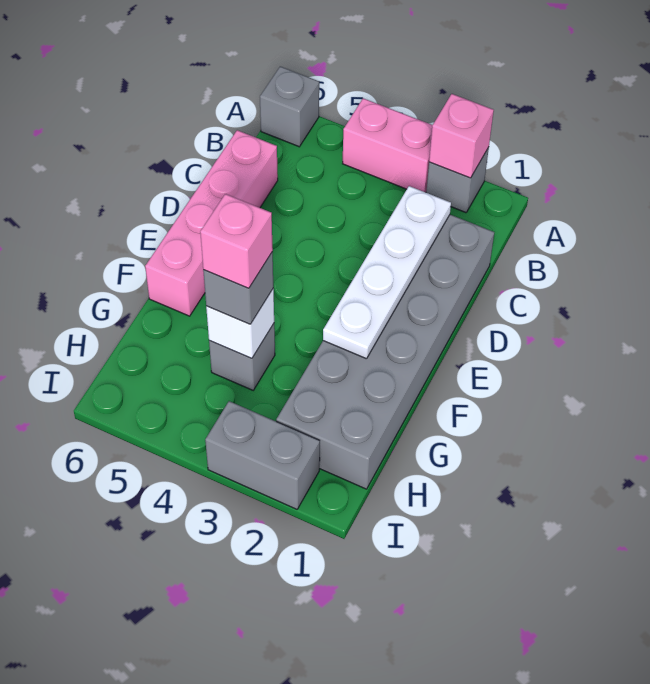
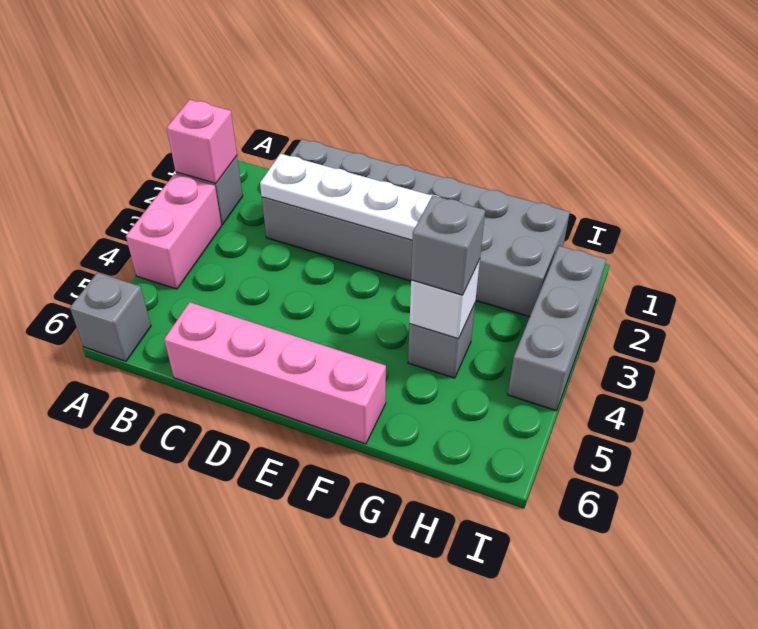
pink brick G4 level 4 -> none
grey brick I2:I3 level 1 -> grey brick I2:I4 level 1

